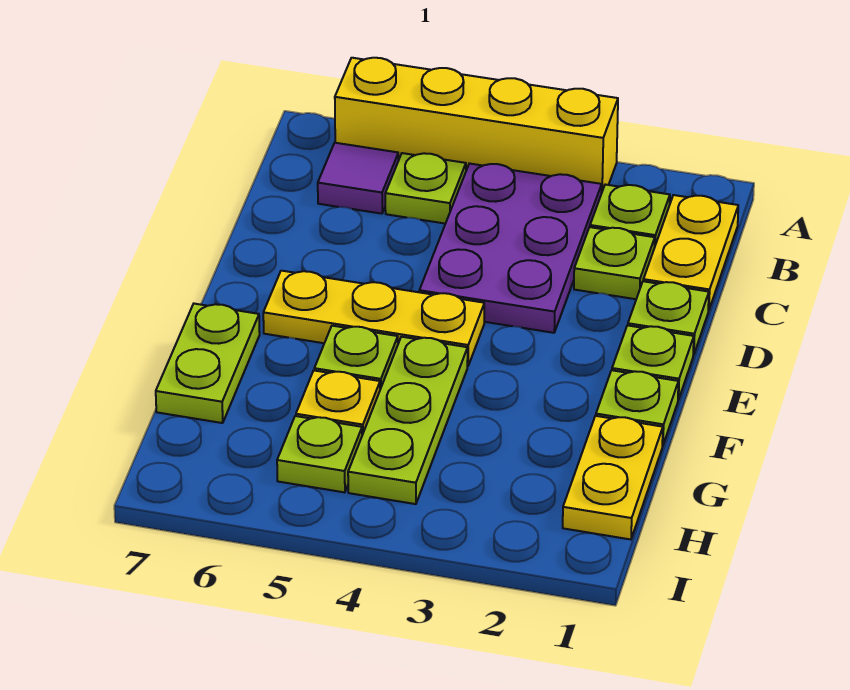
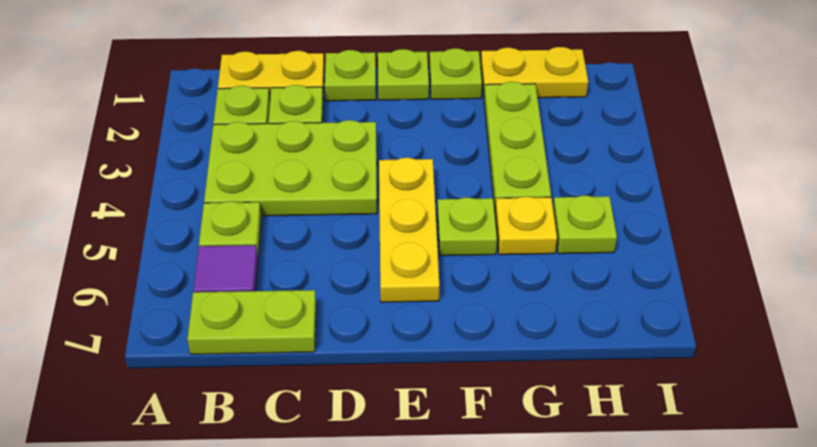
yellow brick A3:A6 level 1 -> none
purple plate B3:D4 level 1 -> lime plate B3:D4 level 1
lime plate F4:H4 level 1 -> lime plate G2:G4 level 1
lime plate F7:G7 level 1 -> lime plate B7:C7 level 1

